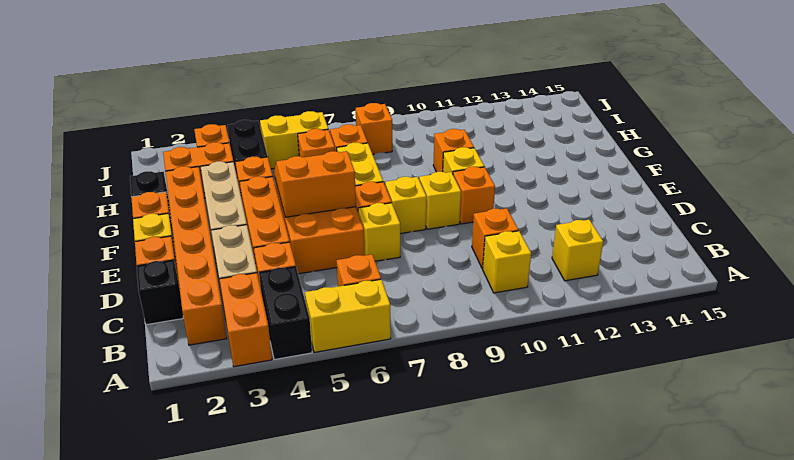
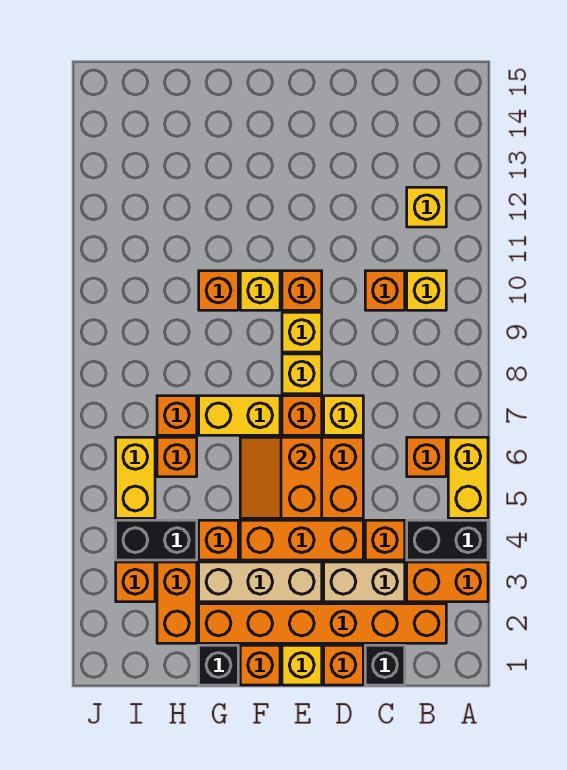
orange brick I8 level 1 -> none

